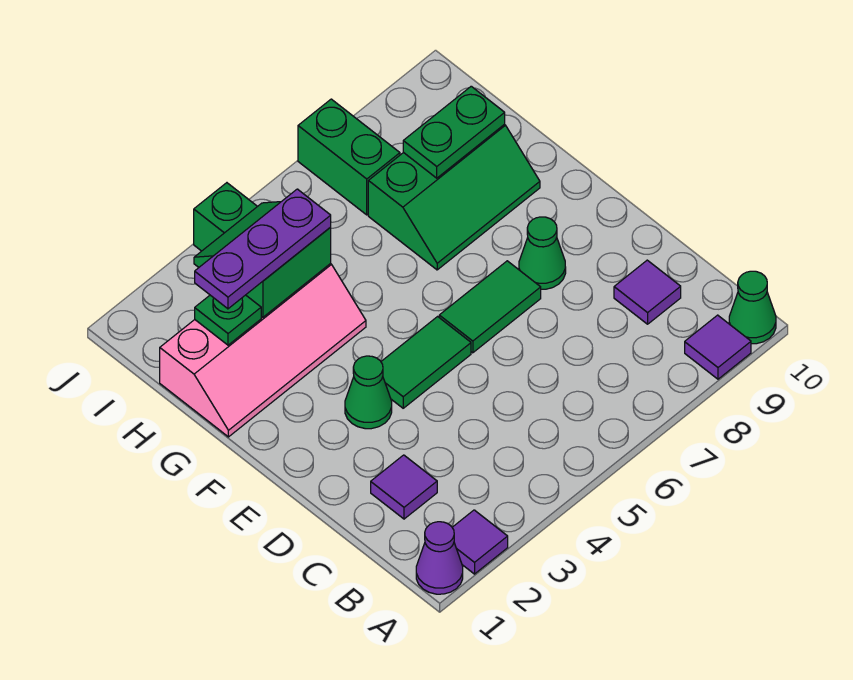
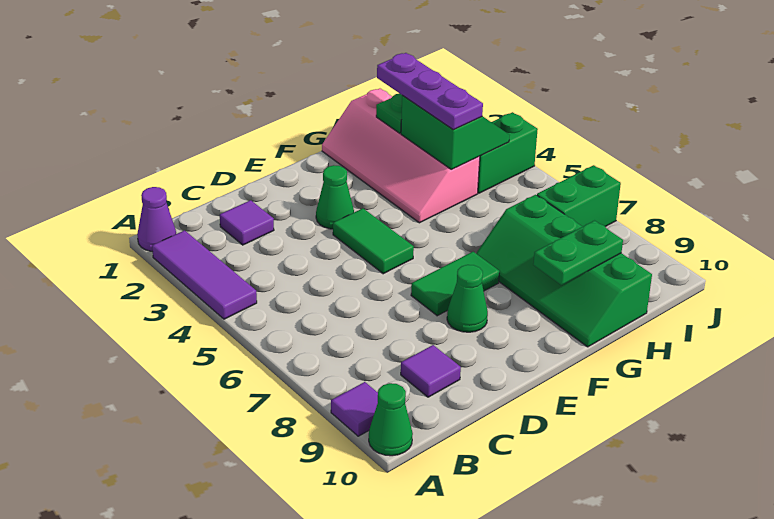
purple tile A2 level 1 -> purple tile A2:A4 level 1
green tile E6:E7 level 1 -> green tile E7:F7 level 1
green slope G7:H9 level 1 top H -> green slope G7:H10 level 1 top H
green plate H8:H9 level 2 -> green plate G9:H9 level 2

